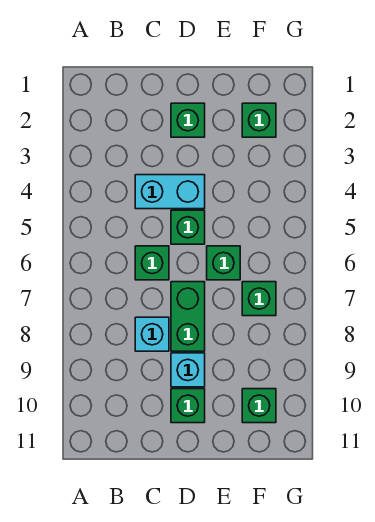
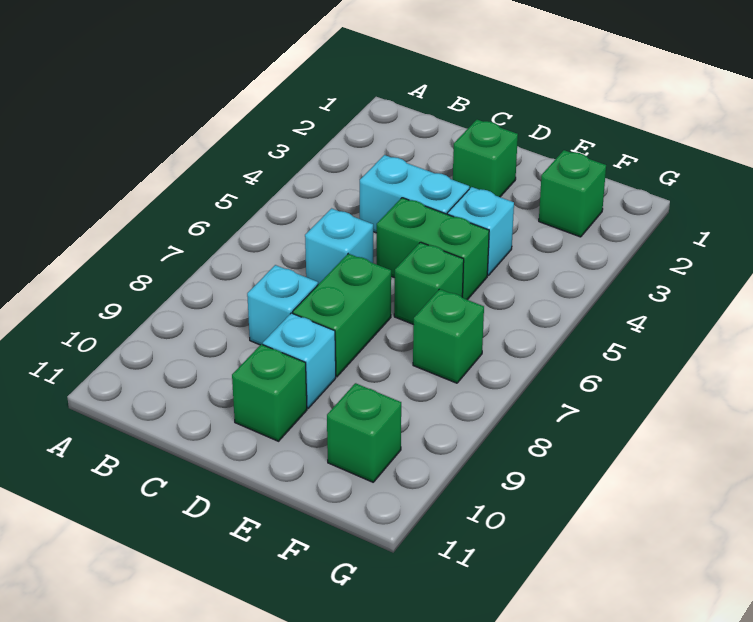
green brick C6 level 1 -> cyan brick C6 level 1
green brick D5 level 1 -> green brick D5:E5 level 1
none -> cyan brick E4 level 1

